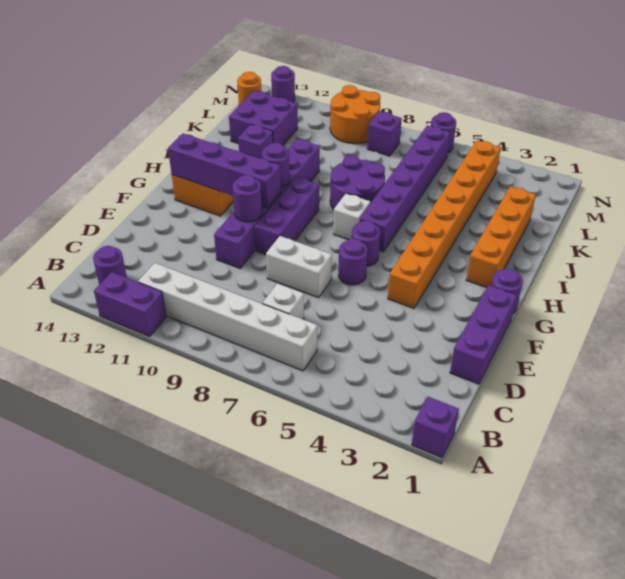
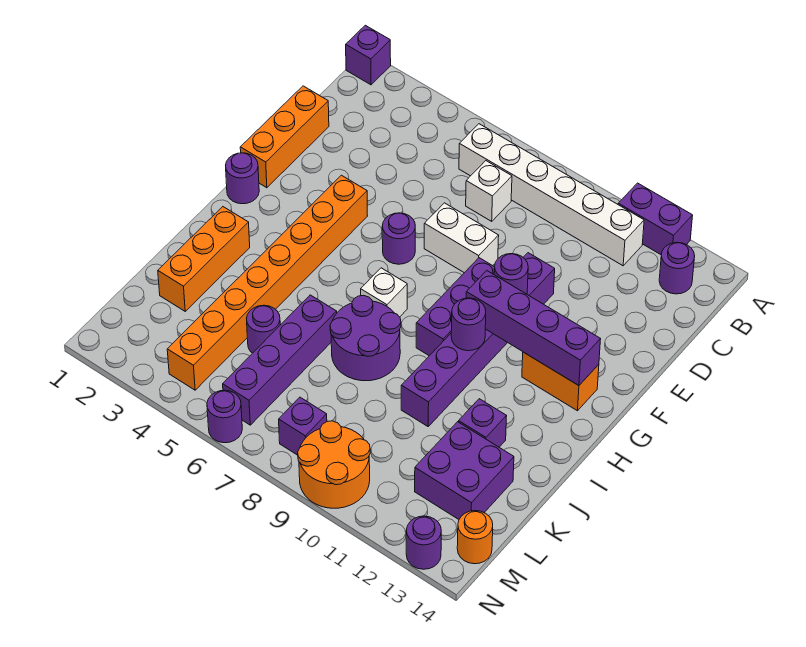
purple brick D1:F1 level 1 -> orange brick D1:F1 level 1
purple round brick G6 level 1 -> purple round brick K5 level 1
orange brick H2:K2 level 1 -> orange brick I2:K2 level 1
purple brick H6:M6 level 1 -> purple brick J6:M6 level 1

